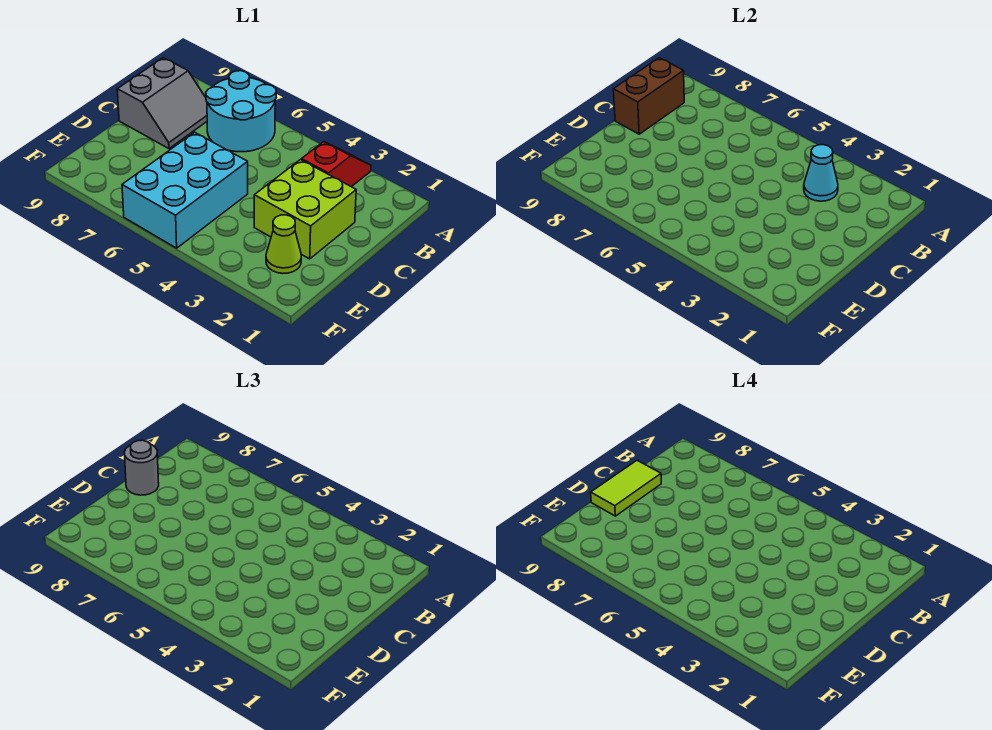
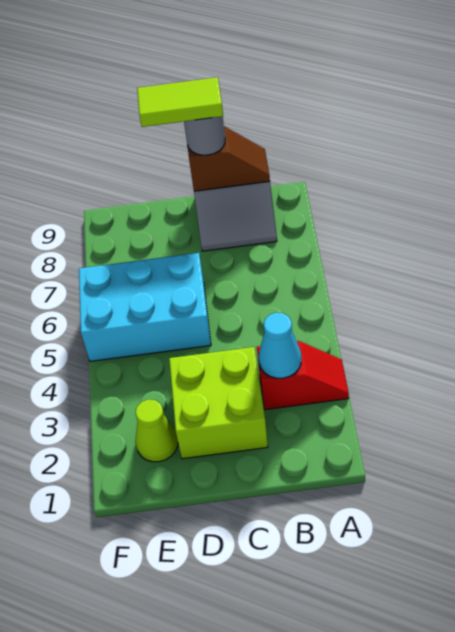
cyan round brick A6:B7 level 1 -> none
brown brick B9:C9 level 2 -> brown slope B9:C9 level 2 top C

